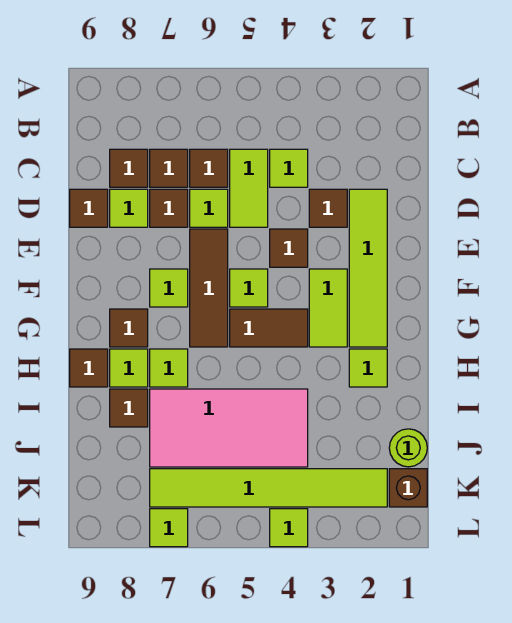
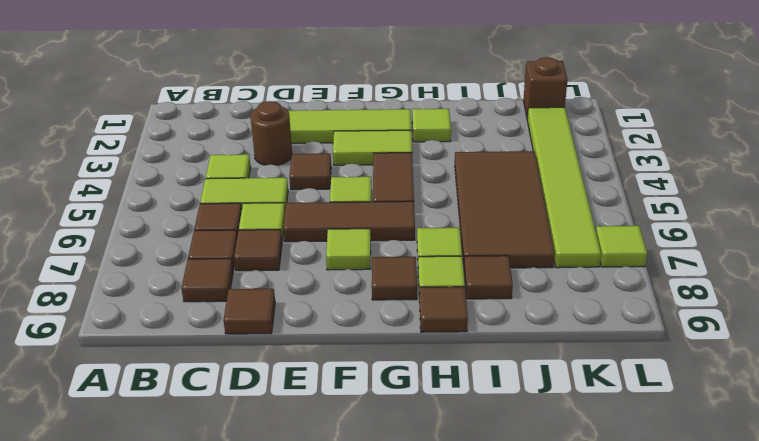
brown tile D3 level 1 -> brown round brick D3 level 1
lime tile D8 level 1 -> none
pink tile I4:J7 level 1 -> brown tile I4:J7 level 1
lime round brick J1 level 1 -> none
lime tile L4 level 1 -> none

